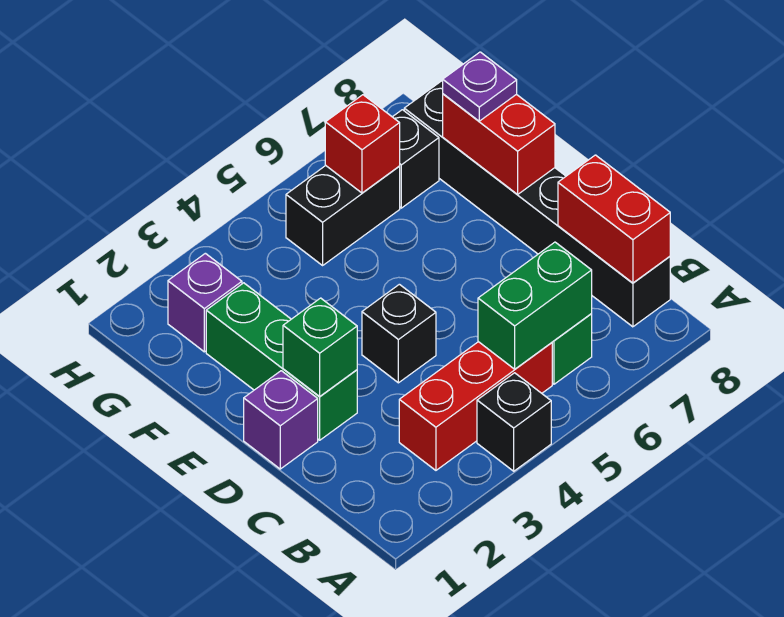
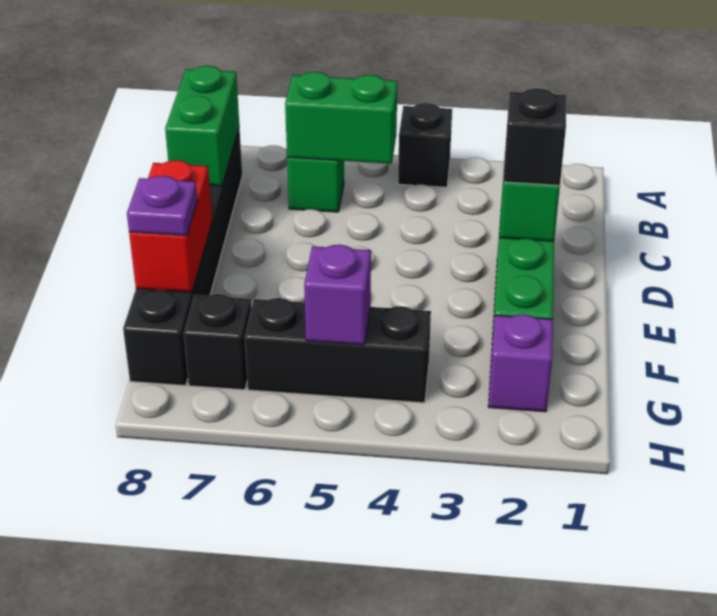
red brick B3:B5 level 1 -> none
red brick B8:C8 level 2 -> green brick B8:C8 level 2
purple brick D1 level 1 -> purple brick G5 level 2
black brick D4 level 1 -> black brick D2 level 3
black brick G5:G6 level 1 -> black brick G4:G6 level 1
red brick G6 level 2 -> none

